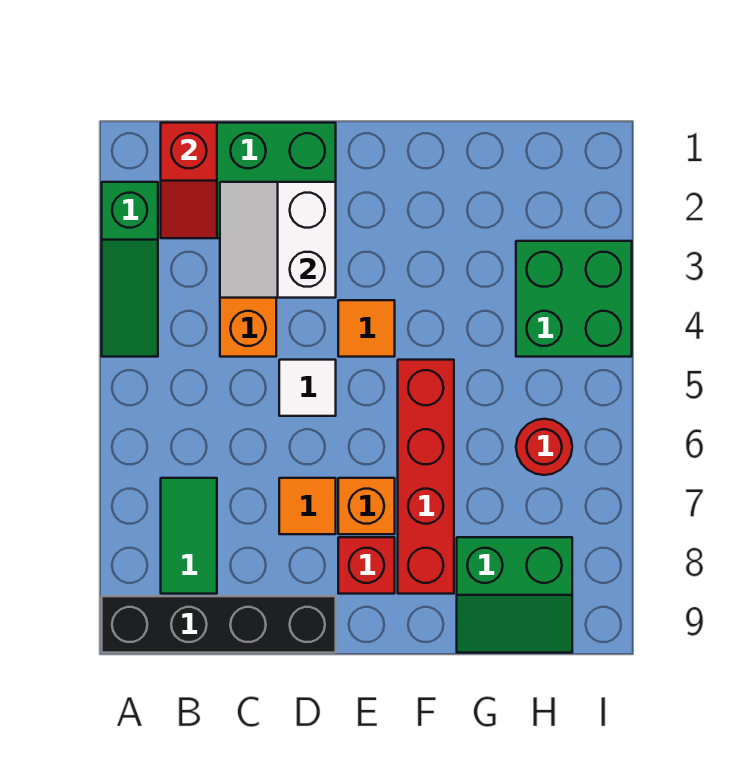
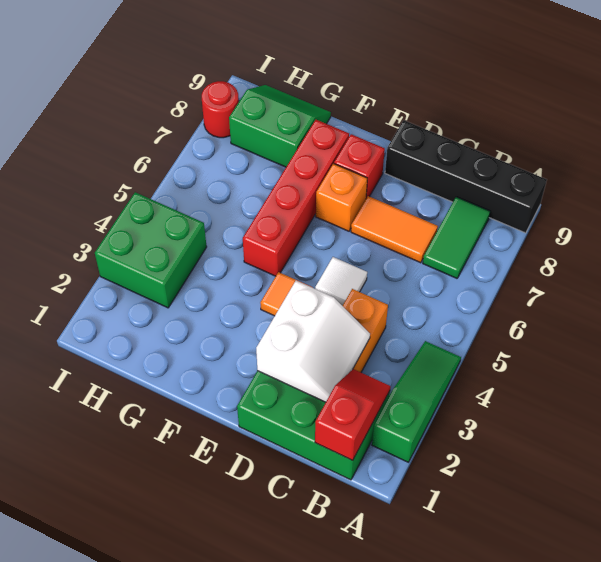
orange tile D7 level 1 -> orange tile C7:D7 level 1
red round brick H6 level 1 -> red round brick I8 level 1

